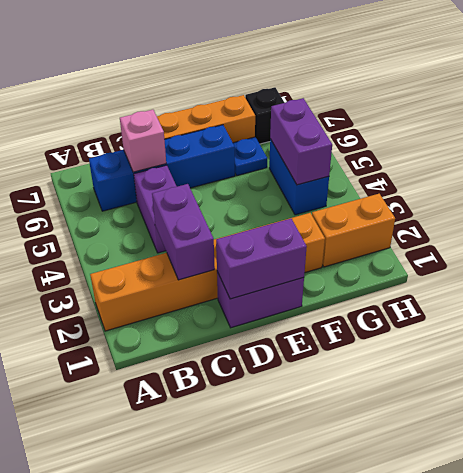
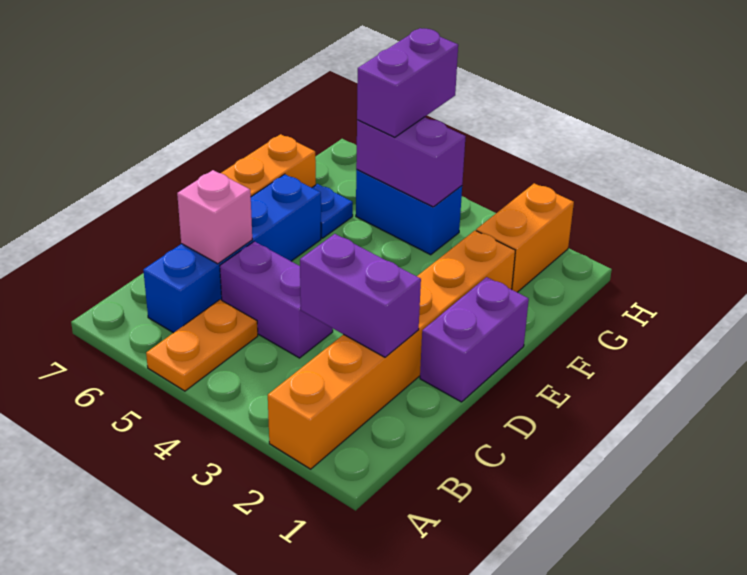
none -> orange plate A5:B5 level 1
purple brick D1:E1 level 2 -> purple brick G5:H5 level 3
black brick G7 level 1 -> none

